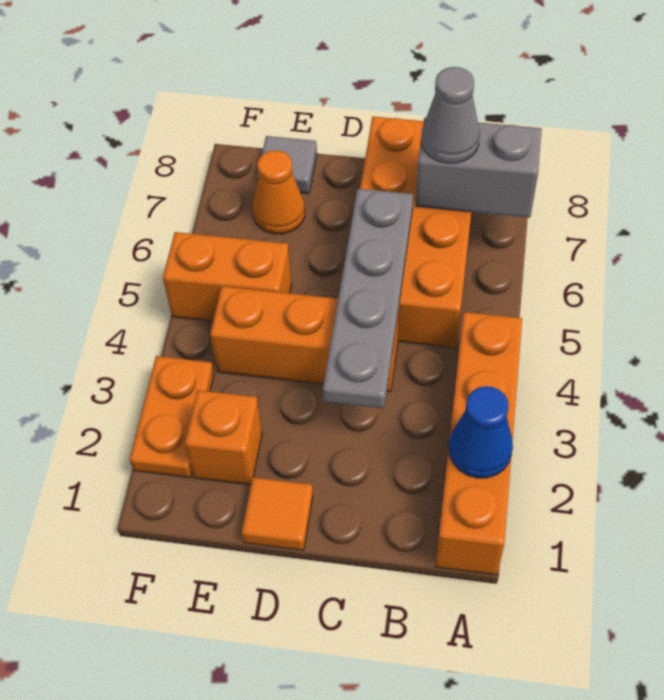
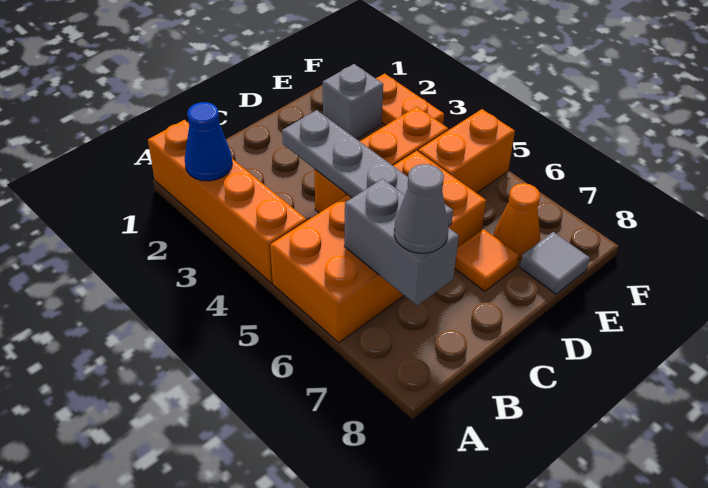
grey brick A7:B7 level 2 -> grey brick B6:B7 level 2
orange brick B5:C8 level 1 -> orange brick A5:D6 level 1
orange tile D1 level 1 -> orange tile D7 level 1
orange brick E2 level 1 -> grey brick E2 level 1

